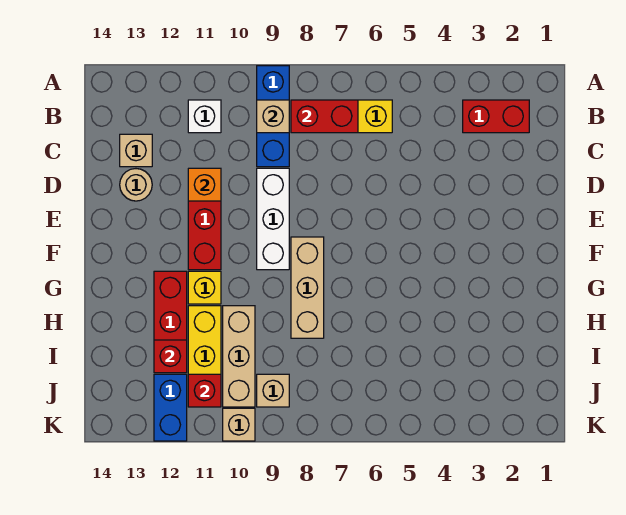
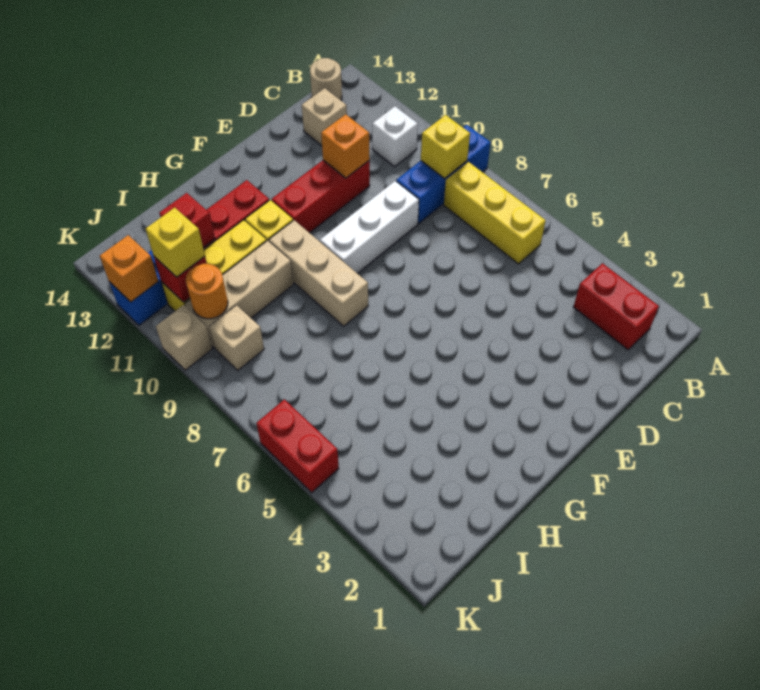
red brick B7:B8 level 2 -> red brick K5:K6 level 1
tan brick B9 level 2 -> yellow brick B9 level 2
tan round brick D13 level 1 -> tan round brick B14 level 1
tan brick F8:H8 level 1 -> tan brick G8:G10 level 1
none -> orange round brick J10 level 2
none -> yellow brick J11 level 3
none -> orange brick K12 level 2

